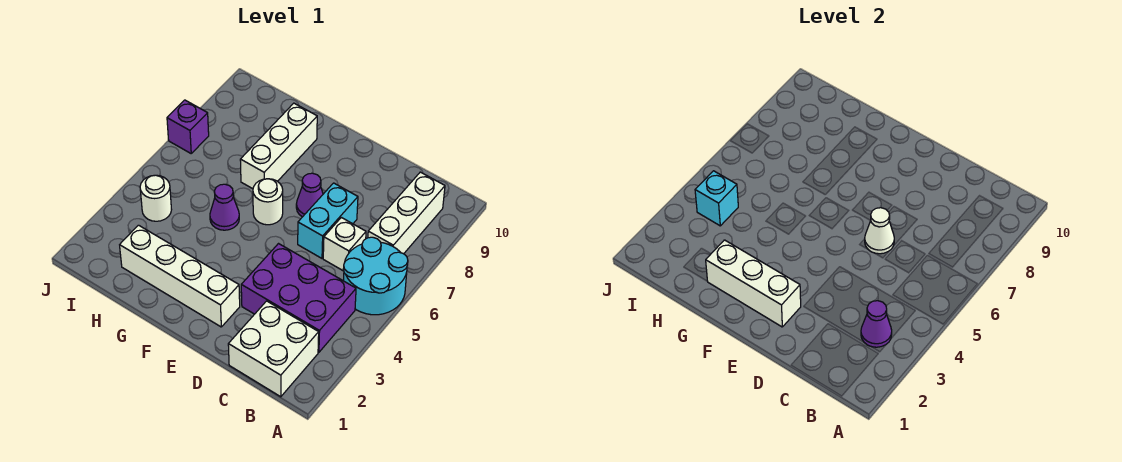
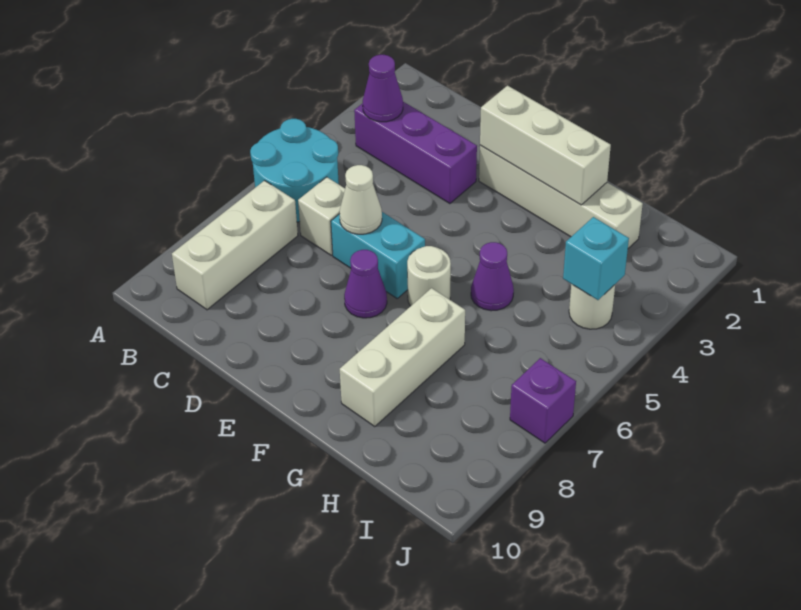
white brick B1:C2 level 1 -> none
purple brick B3:D4 level 1 -> purple brick B3:D3 level 1
cyan brick D6:D7 level 1 -> cyan brick D6:E6 level 1

